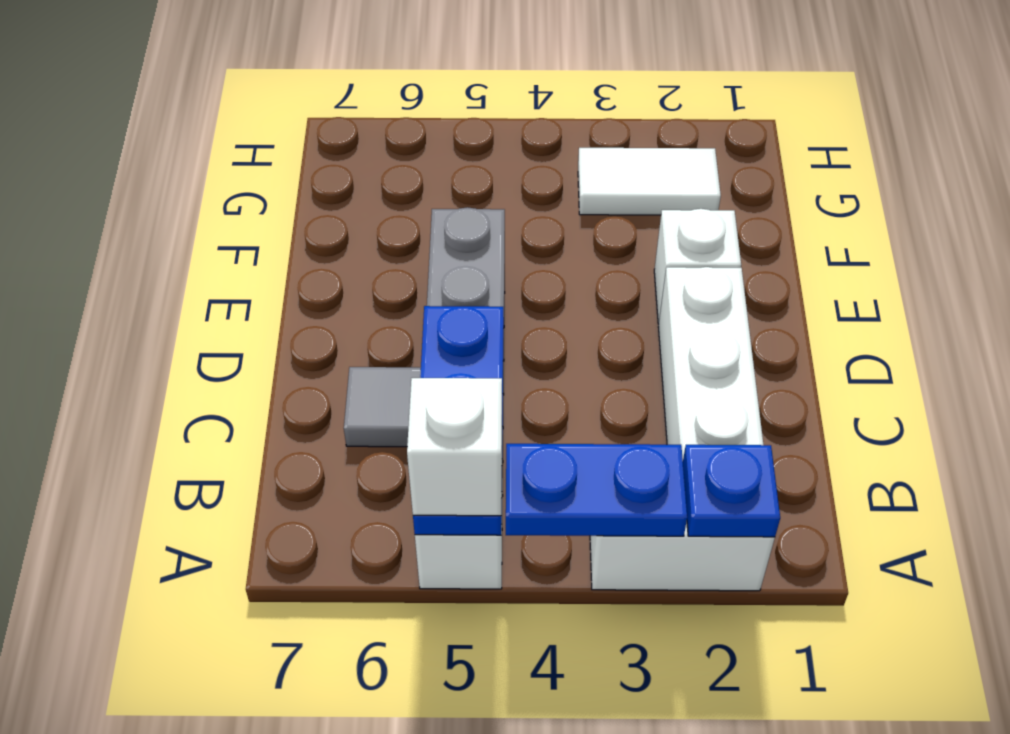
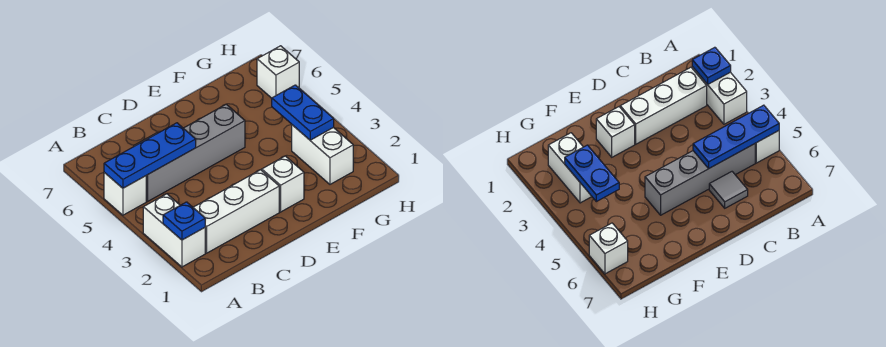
blue plate A3:A4 level 2 -> blue plate G3:G4 level 2
white brick A5 level 3 -> white brick H6 level 1
white tile G2:G3 level 1 -> white brick G2:G3 level 1

